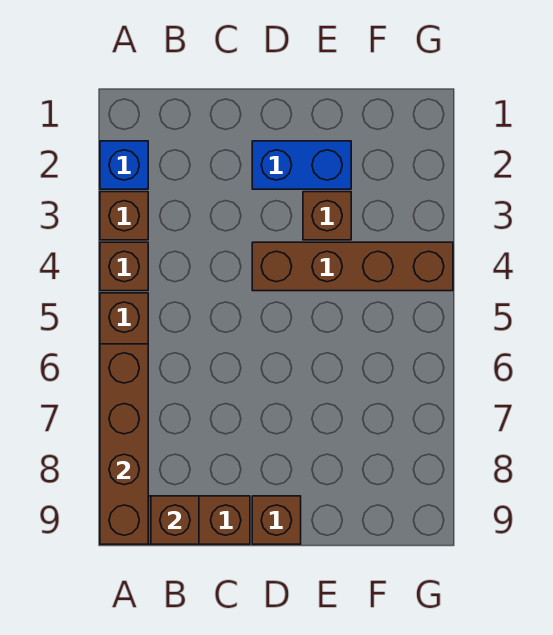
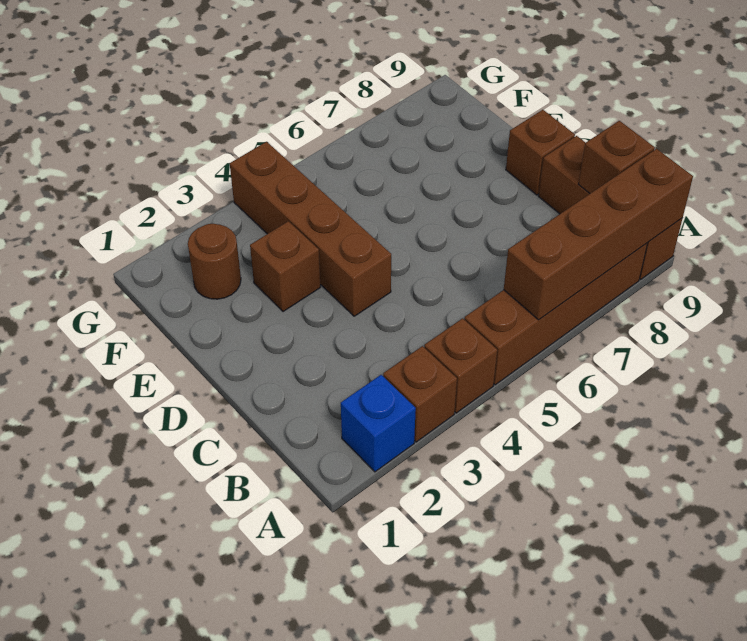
blue brick D2:E2 level 1 -> none
none -> brown round brick F2 level 1

